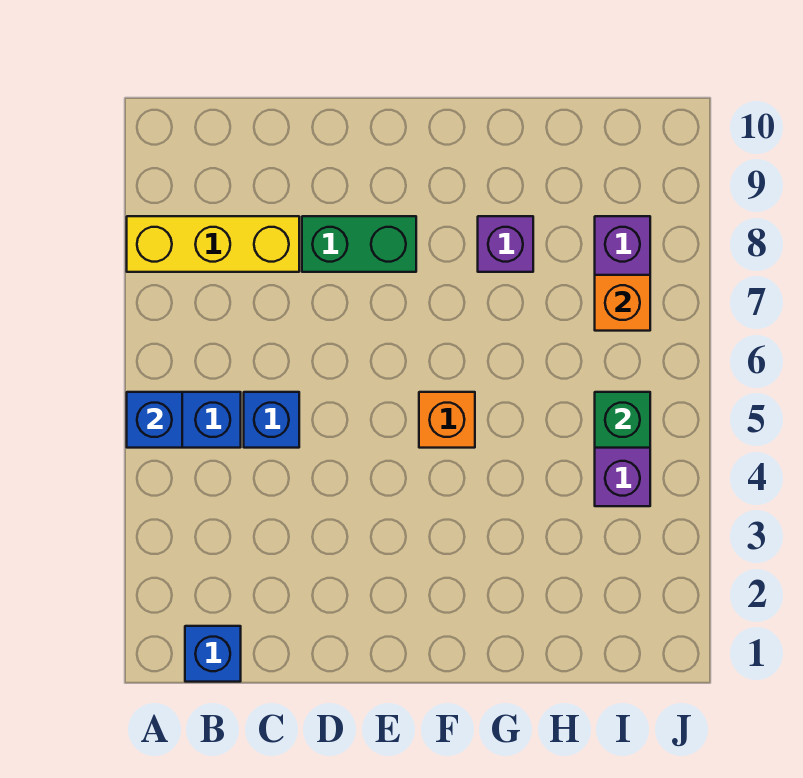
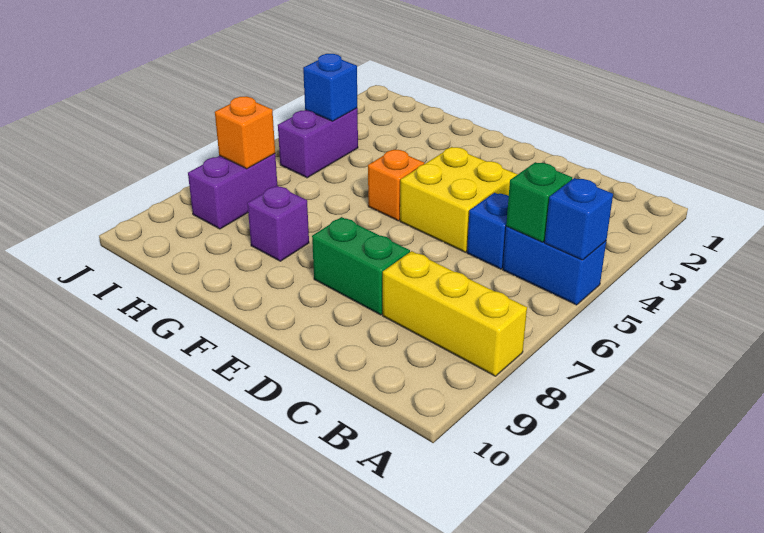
blue brick B1 level 1 -> blue brick I4 level 2
none -> yellow brick D4:E5 level 1
green brick I5 level 2 -> green brick B5 level 2

